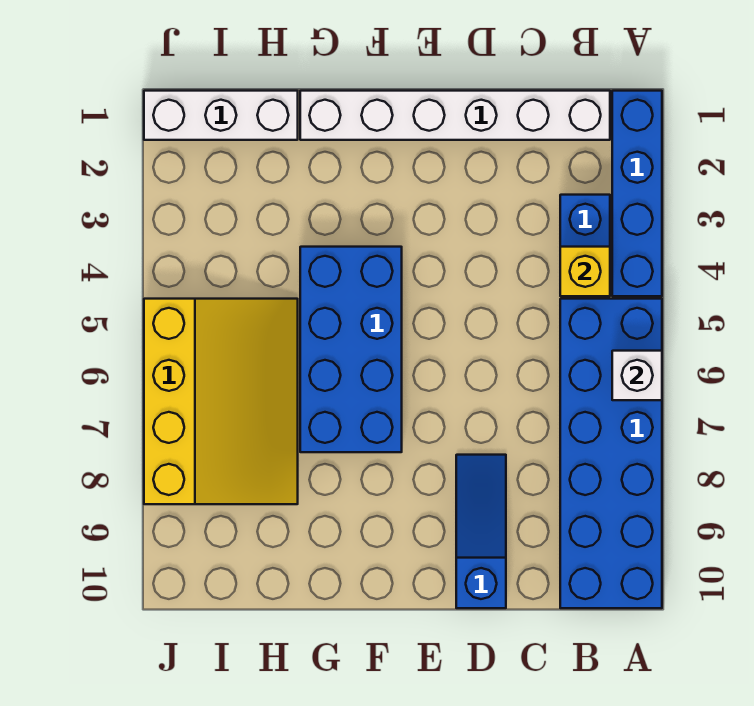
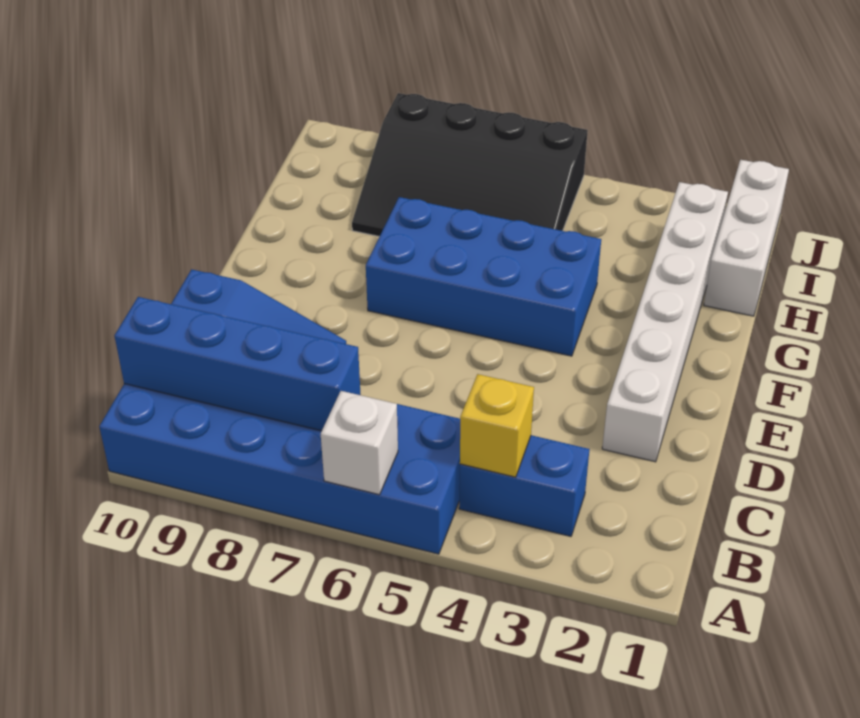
blue brick A1:A4 level 1 -> blue brick B7:B10 level 2
white brick B1:G1 level 1 -> white brick D2:I2 level 1
yellow slope H5:J8 level 1 top J -> black slope H5:J8 level 1 top J

